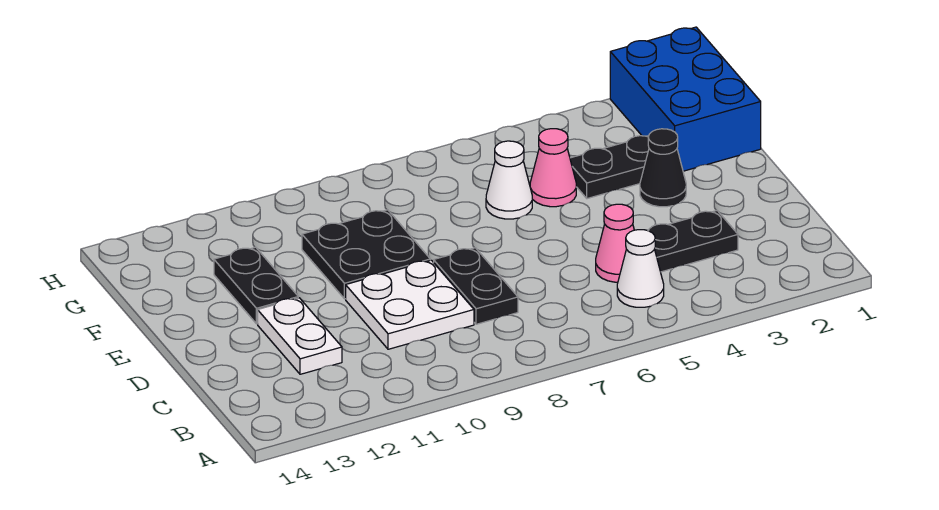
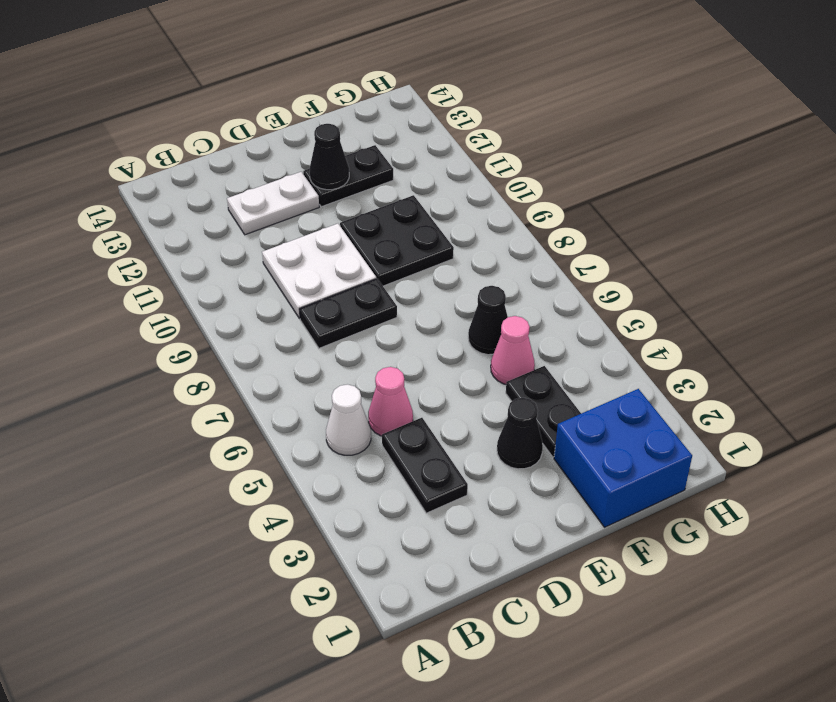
none -> black cone E12 level 2
blue brick F1:H2 level 1 -> blue brick F1:G2 level 1
white cone F6 level 1 -> black cone F6 level 1

